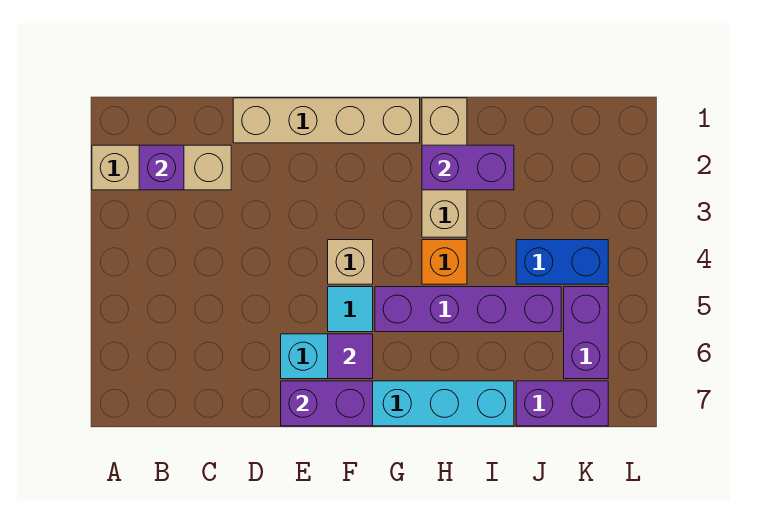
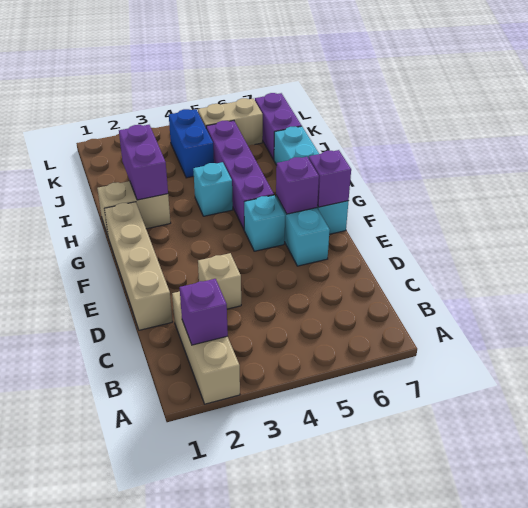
purple brick E7:F7 level 2 -> purple brick F7 level 2
tan brick F4 level 1 -> tan brick D3 level 1
cyan tile F5 level 1 -> cyan brick F5 level 1
purple tile F6 level 2 -> purple brick F6 level 2
tan brick H1:H3 level 1 -> tan brick H1:H2 level 1
orange brick H4 level 1 -> cyan brick H4 level 1
purple brick K5:K6 level 1 -> tan brick K5:K6 level 1

